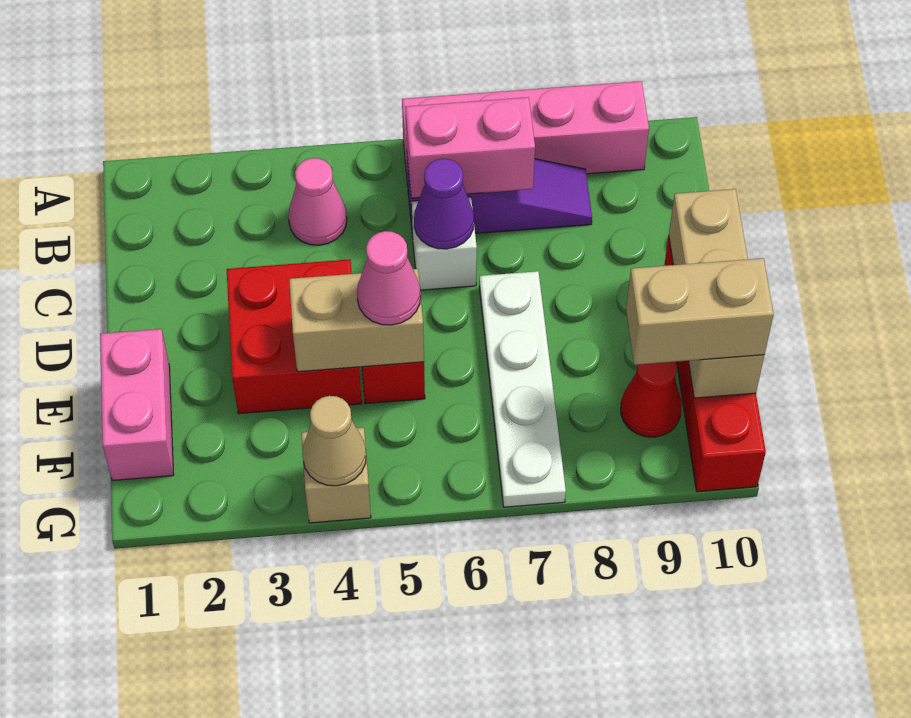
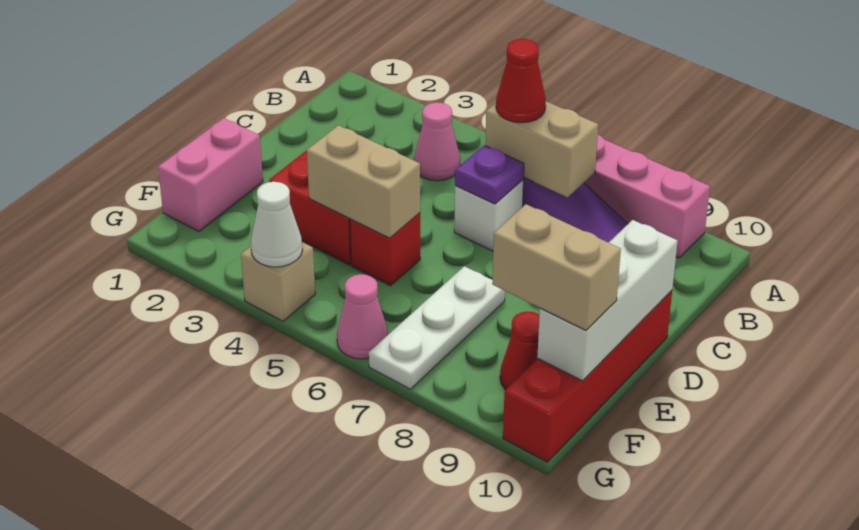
pink brick B6:B7 level 2 -> tan brick B6:B7 level 2
none -> red cone B6 level 3
purple cone C6 level 2 -> purple plate C6 level 2
white plate D7:G7 level 1 -> white plate E7:G7 level 1
tan brick D10:F10 level 2 -> white brick D10:F10 level 2
pink cone E5 level 3 -> pink cone G6 level 1
tan cone G4 level 2 -> white cone G4 level 2

